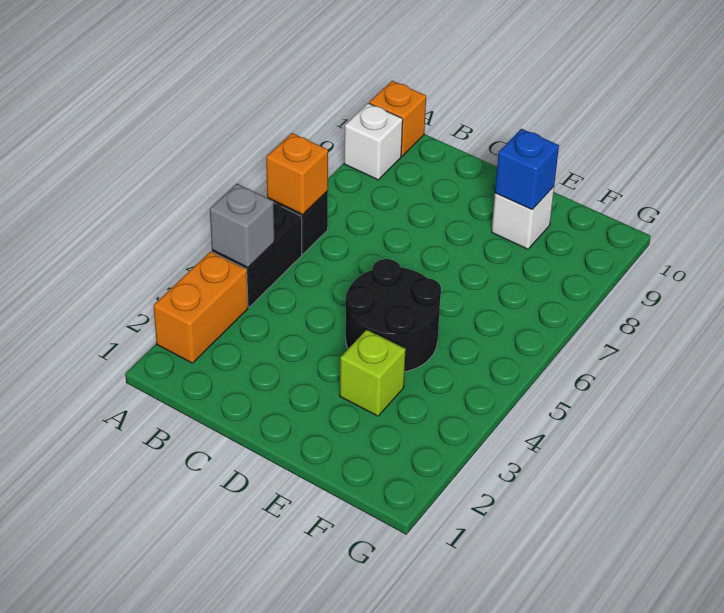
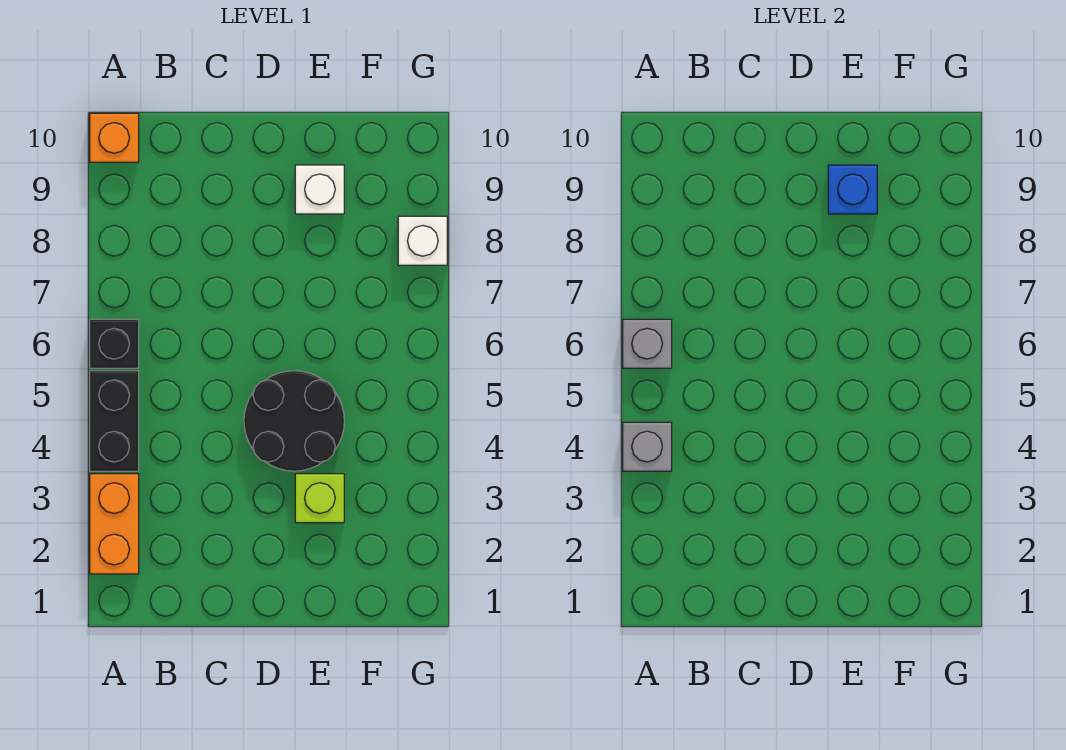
orange brick A6 level 2 -> grey brick A6 level 2
white brick A9 level 1 -> white brick G8 level 1

